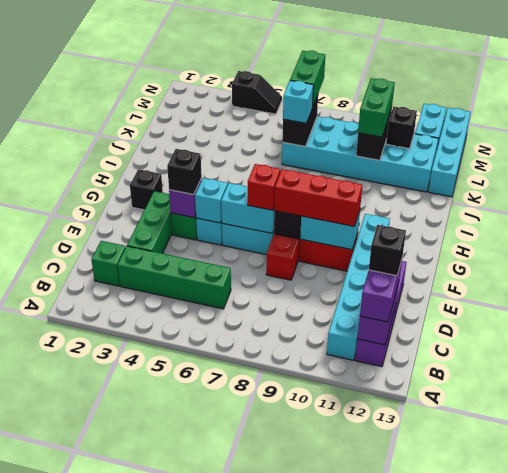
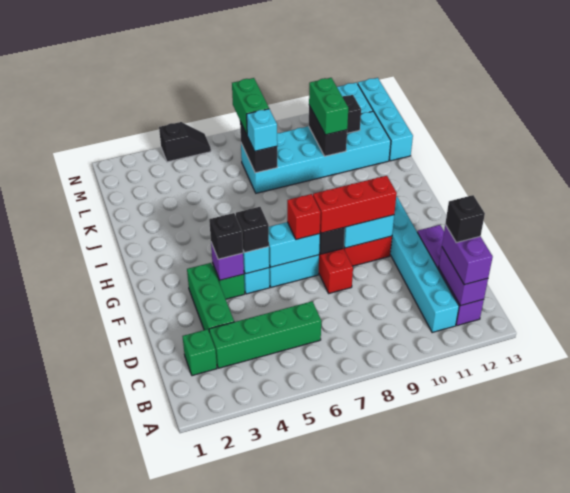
black brick G2 level 1 -> black brick F5 level 3

